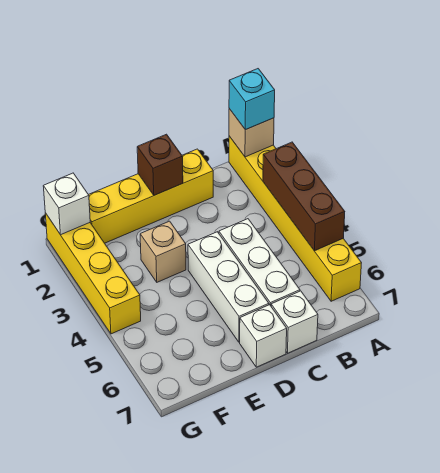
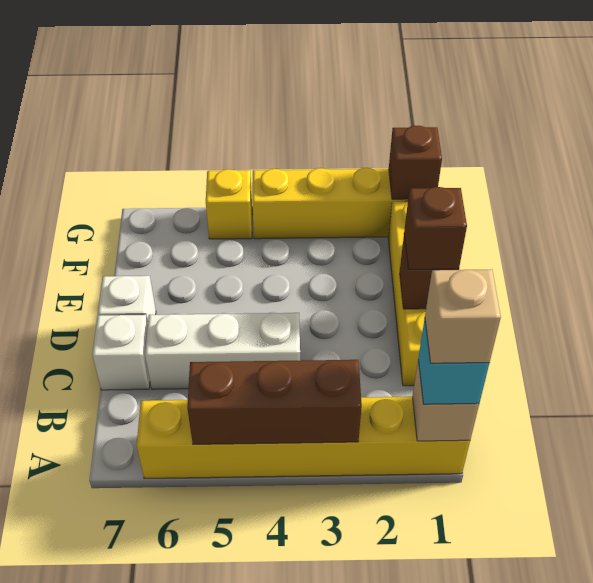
none -> brown brick D1 level 3
white brick D4:D6 level 1 -> none
tan brick E3 level 1 -> tan brick A1 level 4
white brick G1 level 2 -> brown brick G1 level 2
none -> yellow brick G5 level 1

